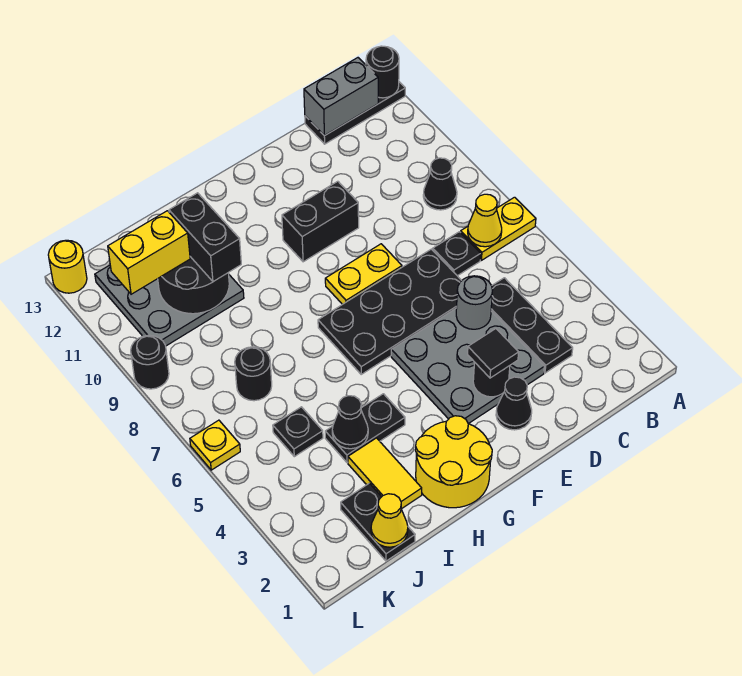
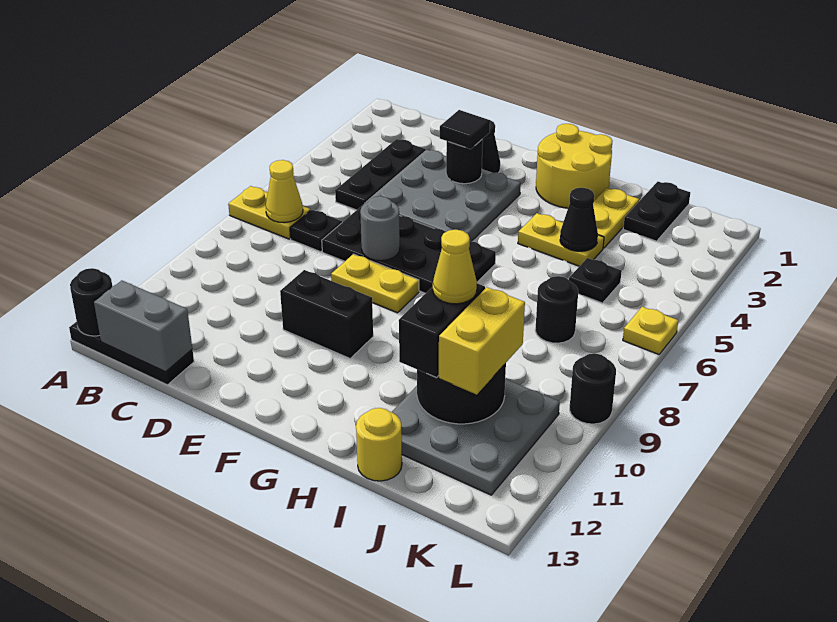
black cone B9 level 1 -> none
grey round brick D5 level 2 -> grey round brick E7 level 2
black plate H4:I4 level 1 -> yellow plate H4:I4 level 1
yellow tile I2:I3 level 1 -> yellow plate I2:I3 level 1
yellow cone J1 level 2 -> yellow cone I10 level 4
yellow brick J11:K11 level 3 -> yellow brick J10:J11 level 3
yellow round brick L13 level 1 -> yellow round brick I13 level 1

